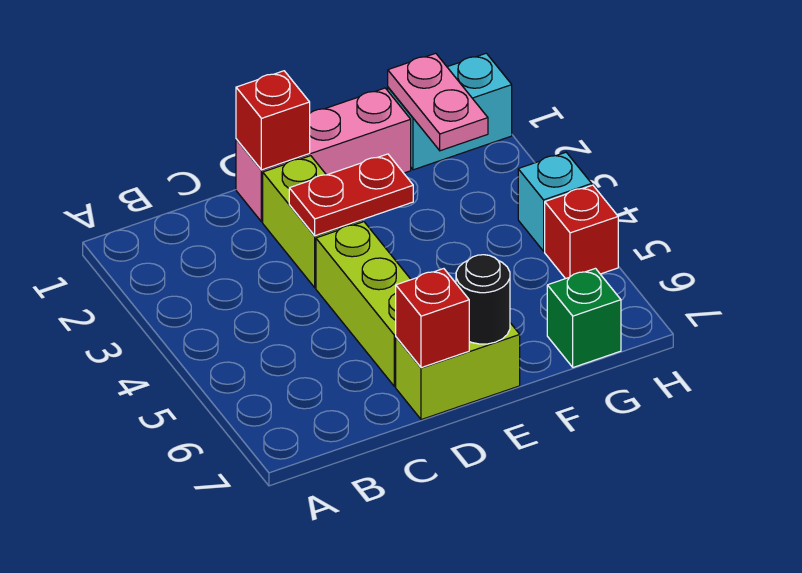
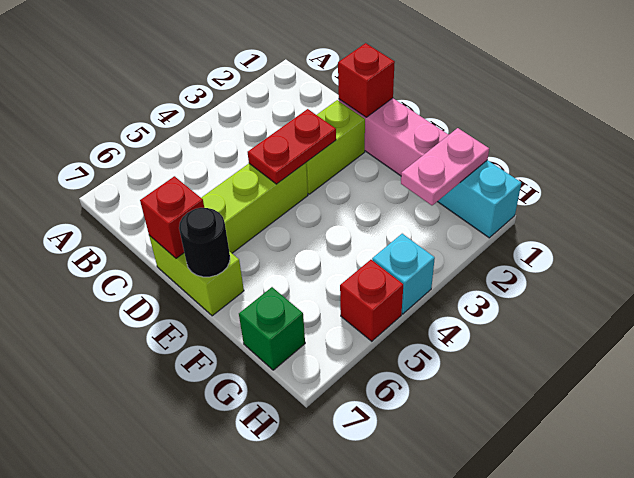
red plate D3:E3 level 2 -> red plate D3:D4 level 2

